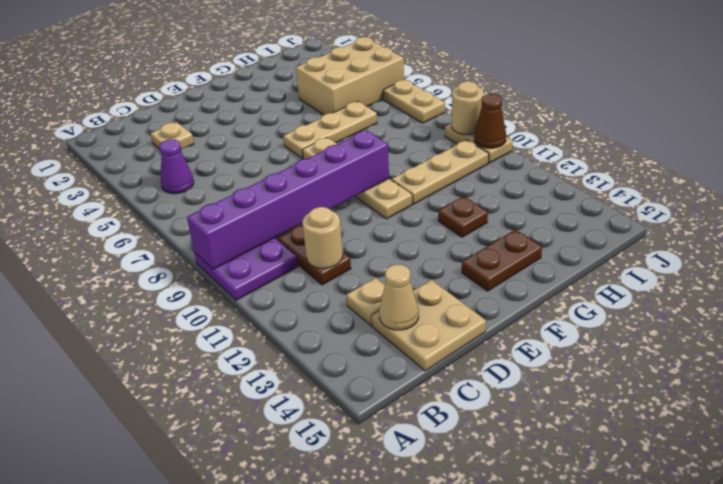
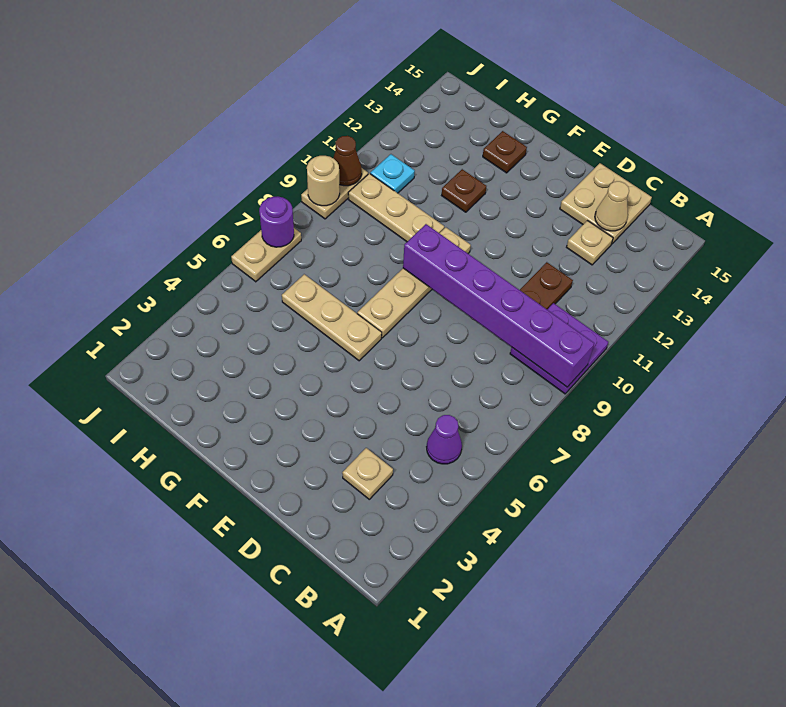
tan round brick C11 level 2 -> none
brown plate F14:G14 level 1 -> brown plate G14 level 1
tan brick H4:J5 level 1 -> none
none -> cyan plate I11 level 1
none -> purple round brick J7 level 2

